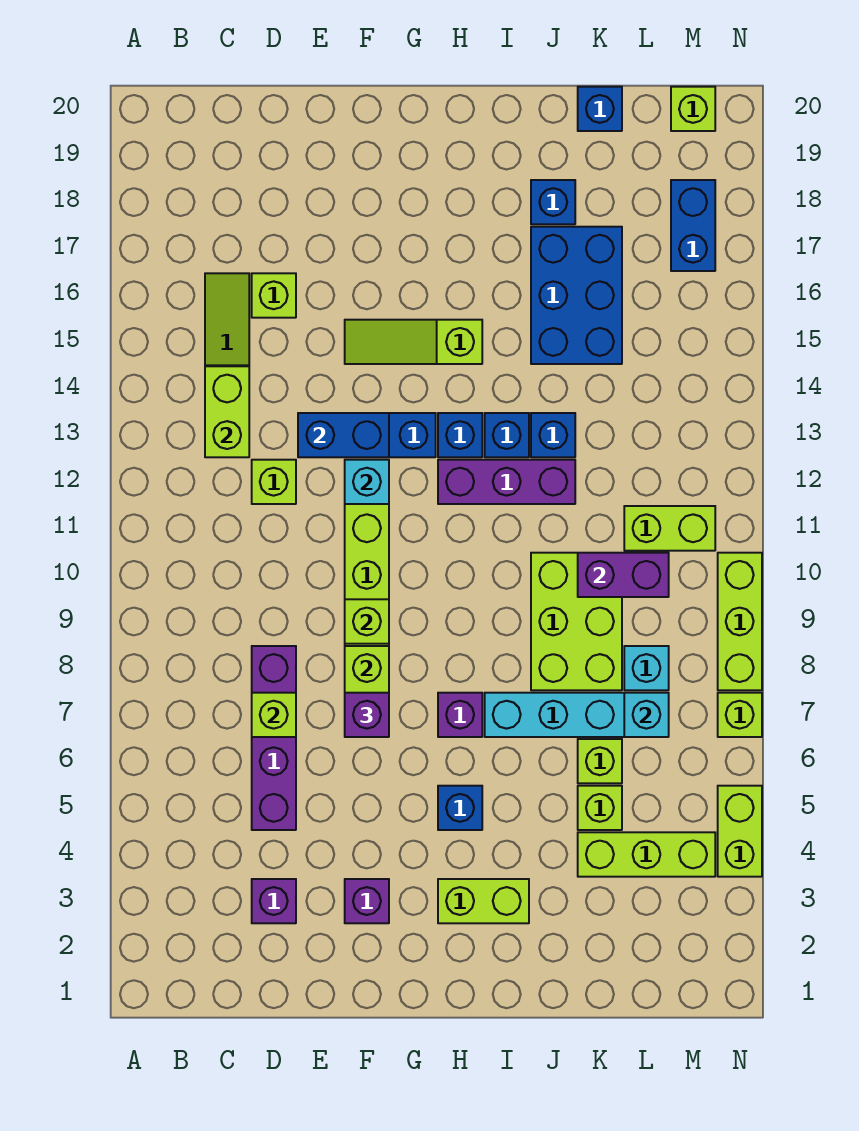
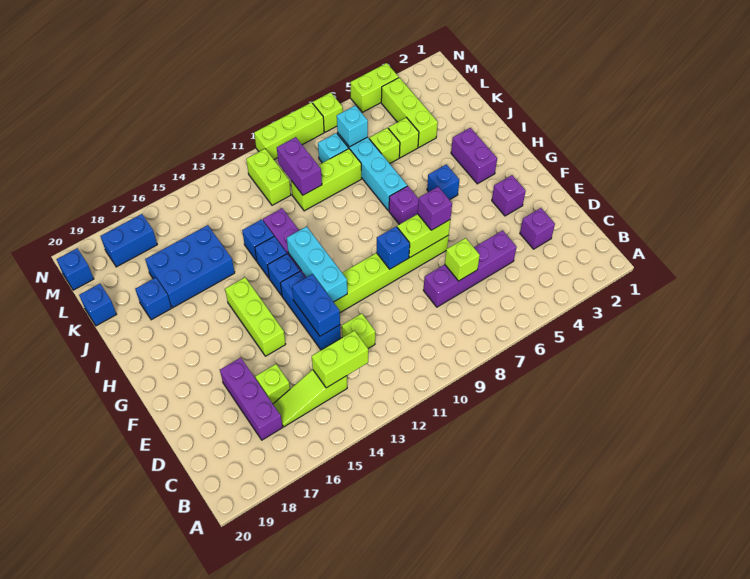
none -> purple brick C17:E17 level 1
lime brick F9 level 2 -> blue brick F9 level 2
cyan brick F12 level 2 -> cyan brick F12:H12 level 2
lime slope F15:H15 level 1 top H -> lime brick F15:H15 level 1
lime brick H3:I3 level 1 -> purple brick H3:I3 level 1
lime brick J8:K10 level 1 -> lime brick K8:K10 level 1
lime brick M20 level 1 -> blue brick M20 level 1

